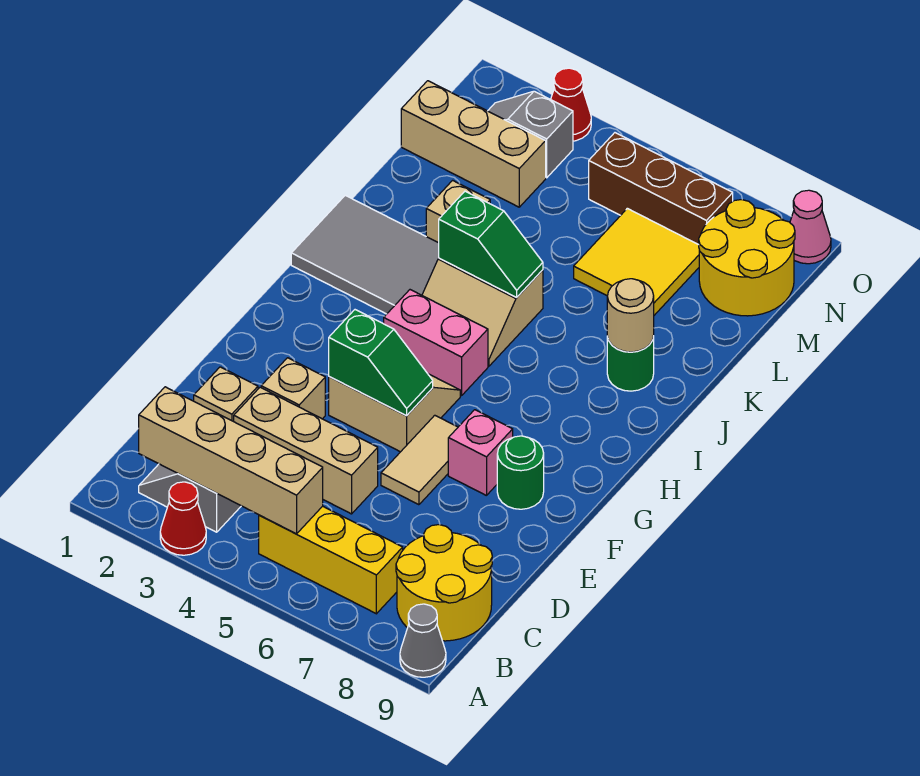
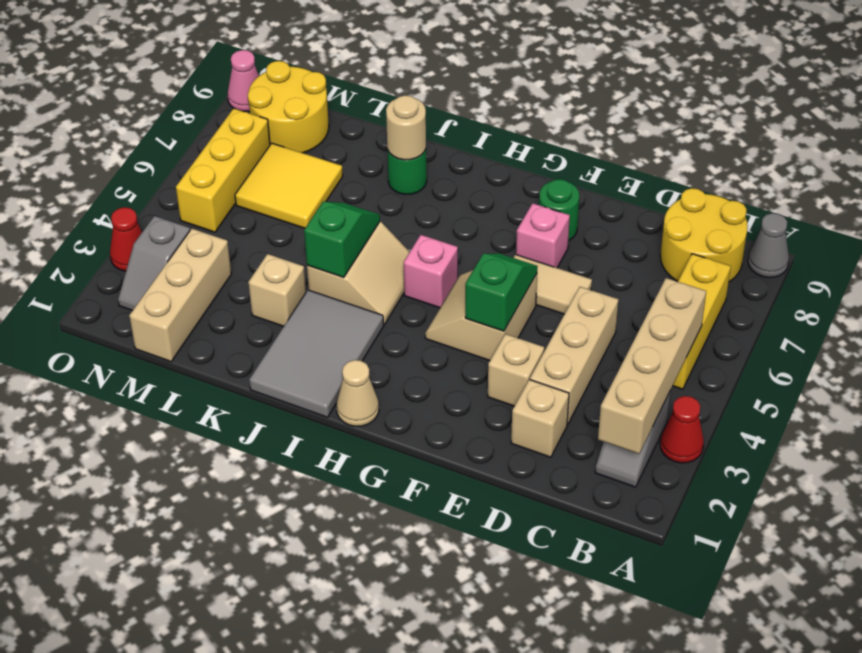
none -> tan cone H1 level 1
pink brick H4:H5 level 1 -> pink brick H5 level 1
brown brick N5:N7 level 1 -> yellow brick N5:N7 level 1

